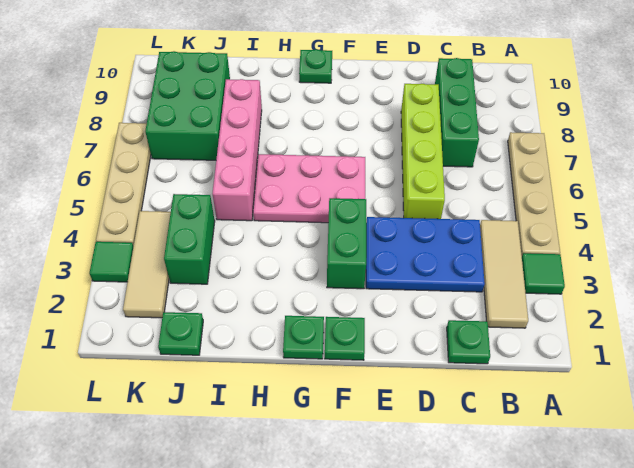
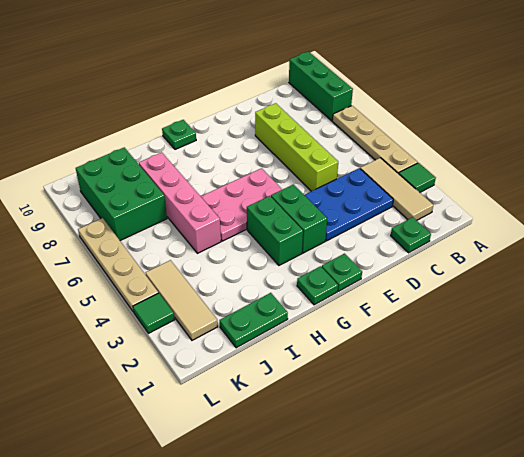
green brick C7:C9 level 1 -> green brick A8:A10 level 1
green plate J1 level 1 -> green plate I1:J1 level 1
green brick J3:J4 level 1 -> green brick G3:G4 level 1

